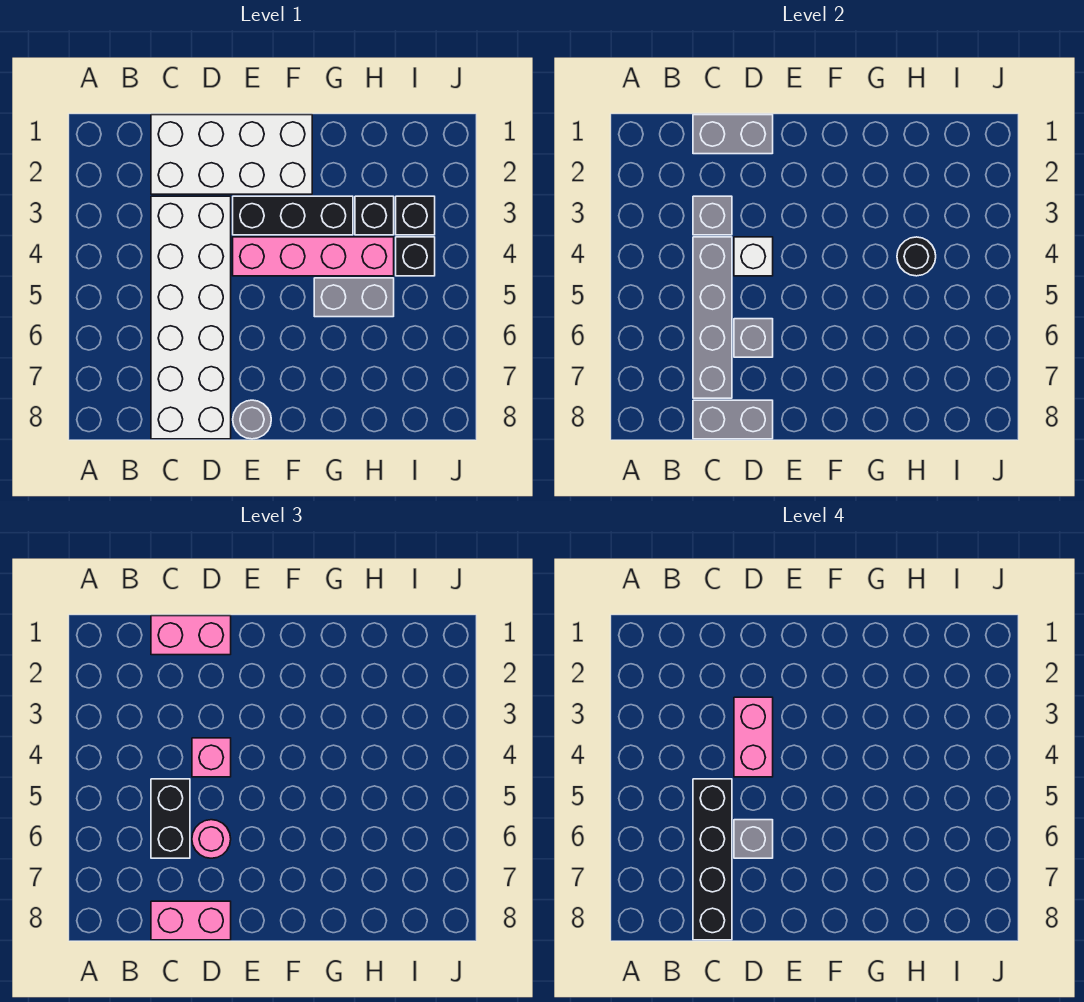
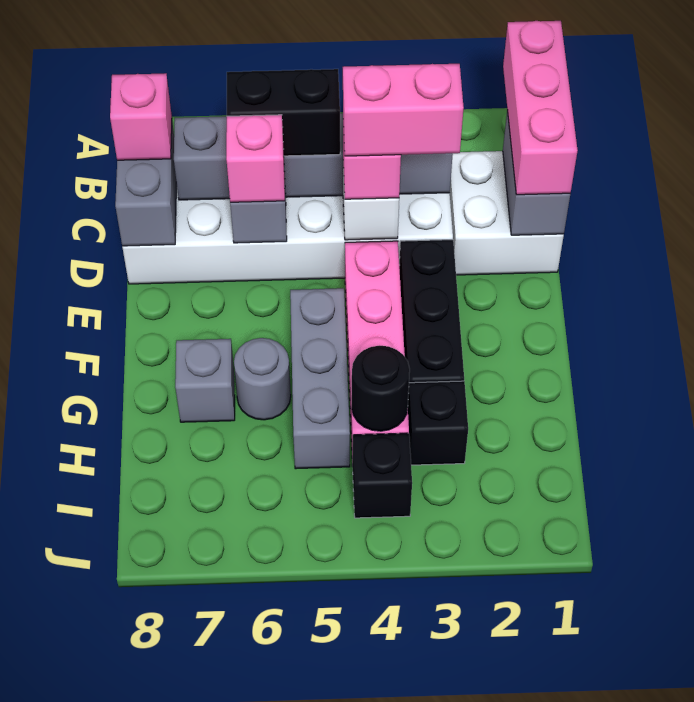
white brick C1:F2 level 1 -> white brick C1:D2 level 1
pink brick C1:D1 level 3 -> pink brick B1:D1 level 3
black brick C5:C8 level 4 -> none
pink brick C8:D8 level 3 -> pink brick C8 level 3
pink round brick D6 level 3 -> pink brick D6 level 3
grey brick D6 level 4 -> grey brick G7 level 1
grey round brick E8 level 1 -> grey round brick G6 level 1
grey brick G5:H5 level 1 -> grey brick F5:H5 level 1
black brick I3 level 1 -> none

